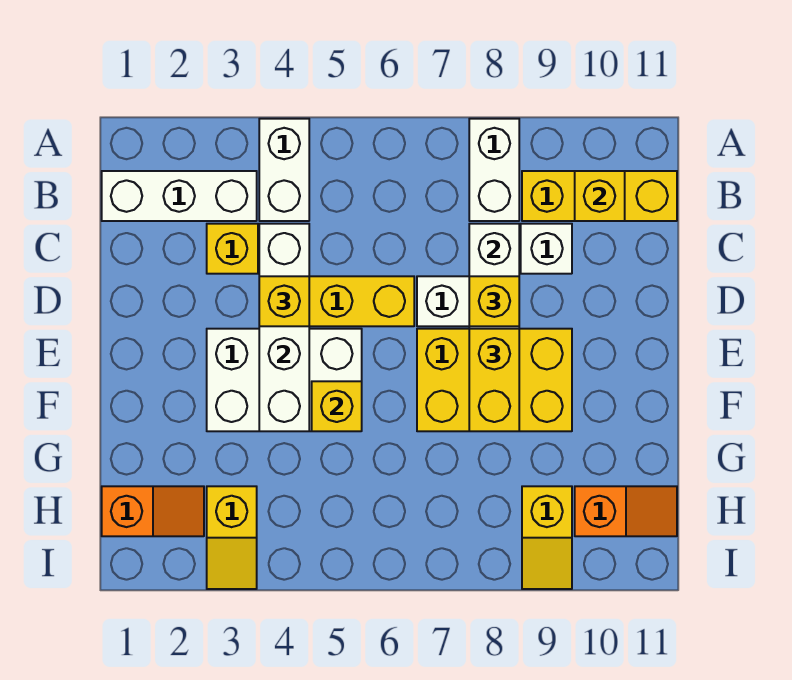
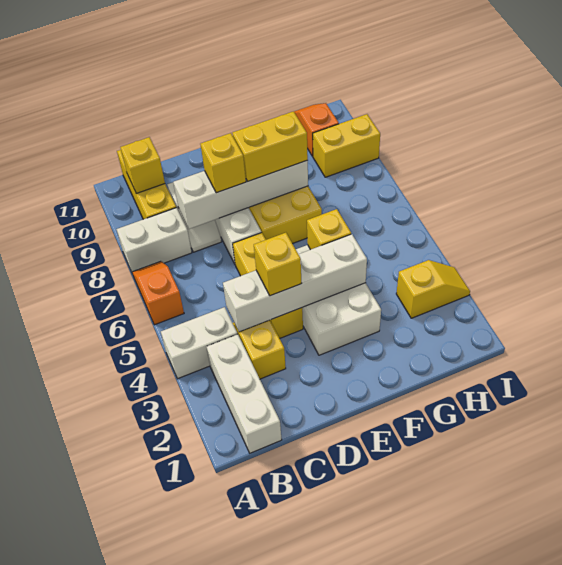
orange slope H1:H2 level 1 top 1 -> orange slope A6:A7 level 1 top 6
yellow slope H9:I9 level 1 top H -> yellow brick H9:I9 level 1

